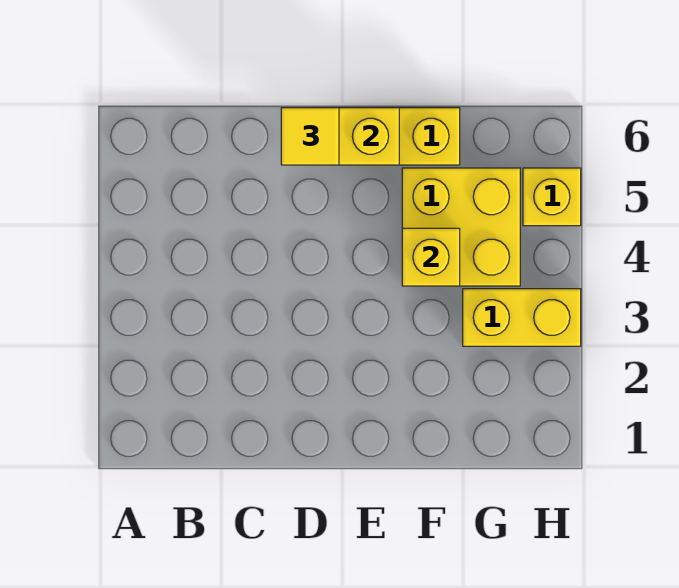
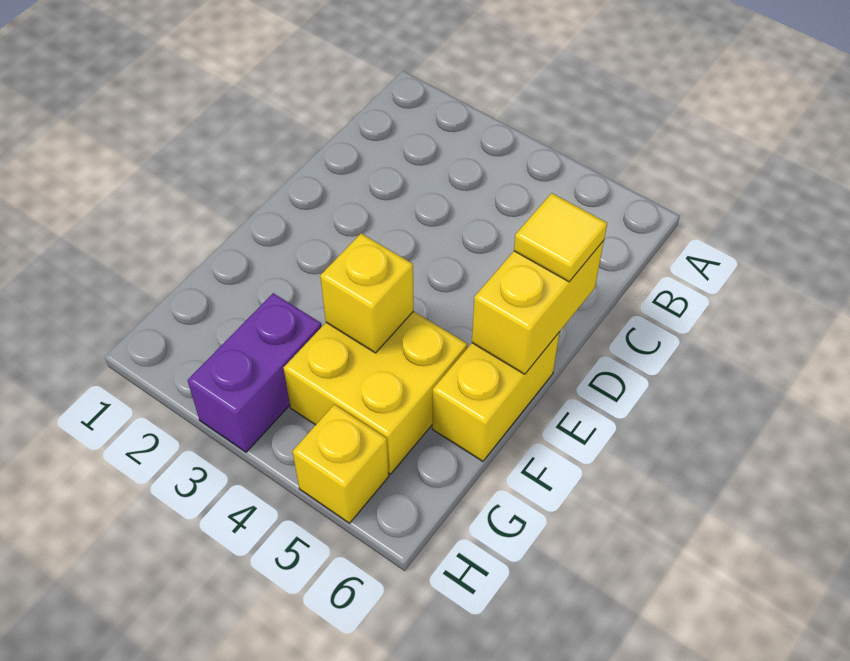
yellow brick G3:H3 level 1 -> purple brick G3:H3 level 1

